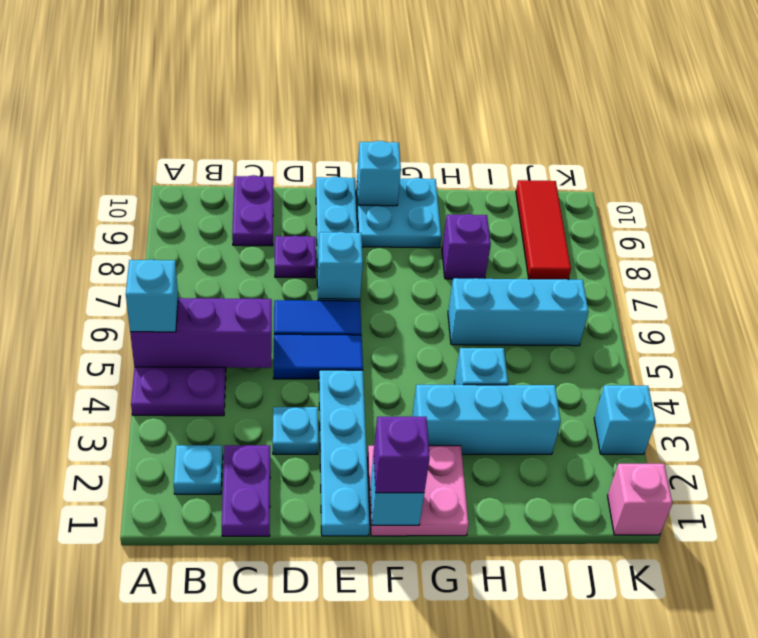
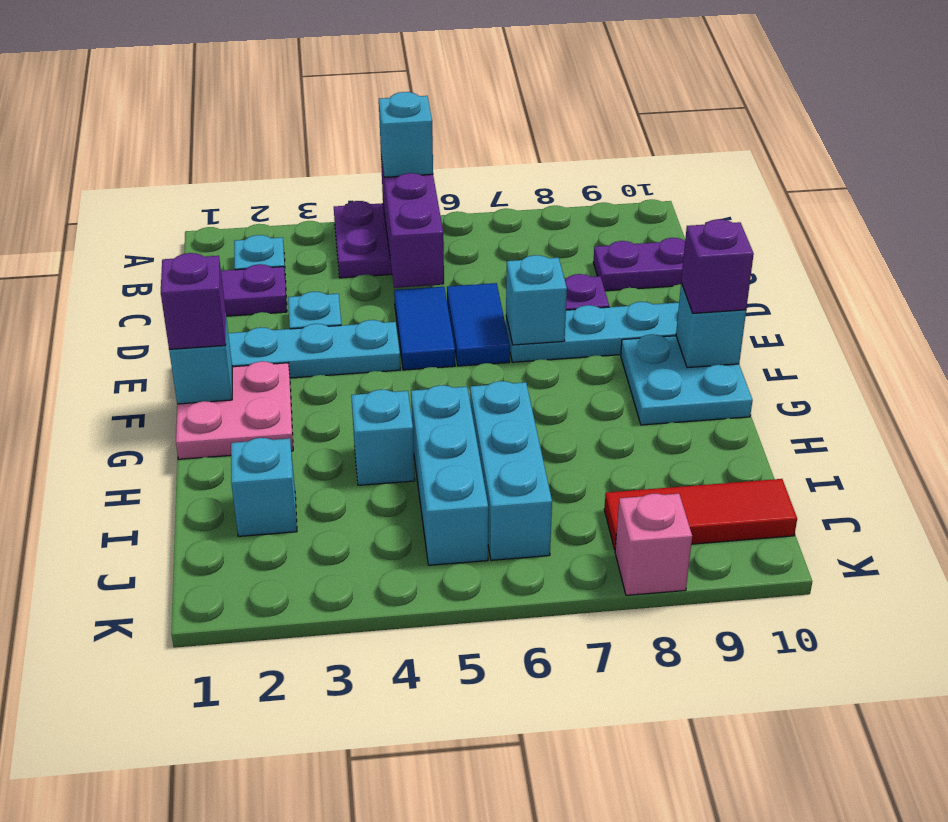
cyan brick G3:I3 level 1 -> cyan brick H5:J5 level 1
purple brick H8 level 1 -> purple brick F10 level 3
pink brick K1 level 1 -> pink brick K8 level 1
cyan brick K3 level 1 -> cyan brick I2 level 1

